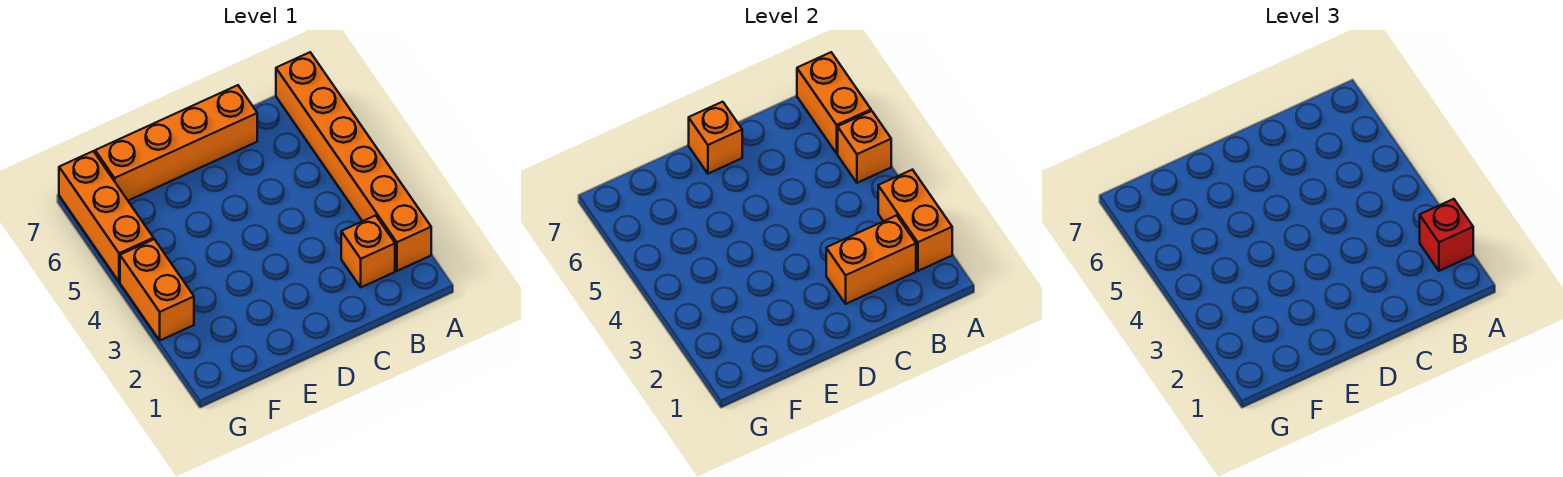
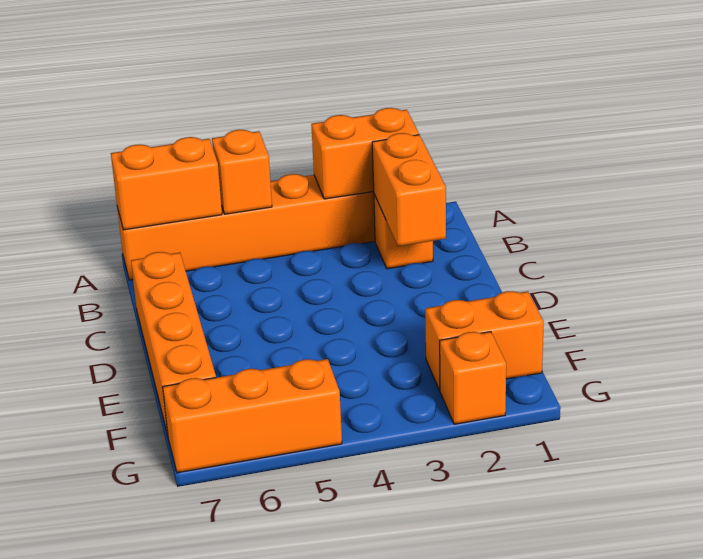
red brick A2 level 3 -> none
orange brick D7 level 2 -> orange brick G2 level 1
orange brick G3:G4 level 1 -> orange brick F1:F2 level 1

